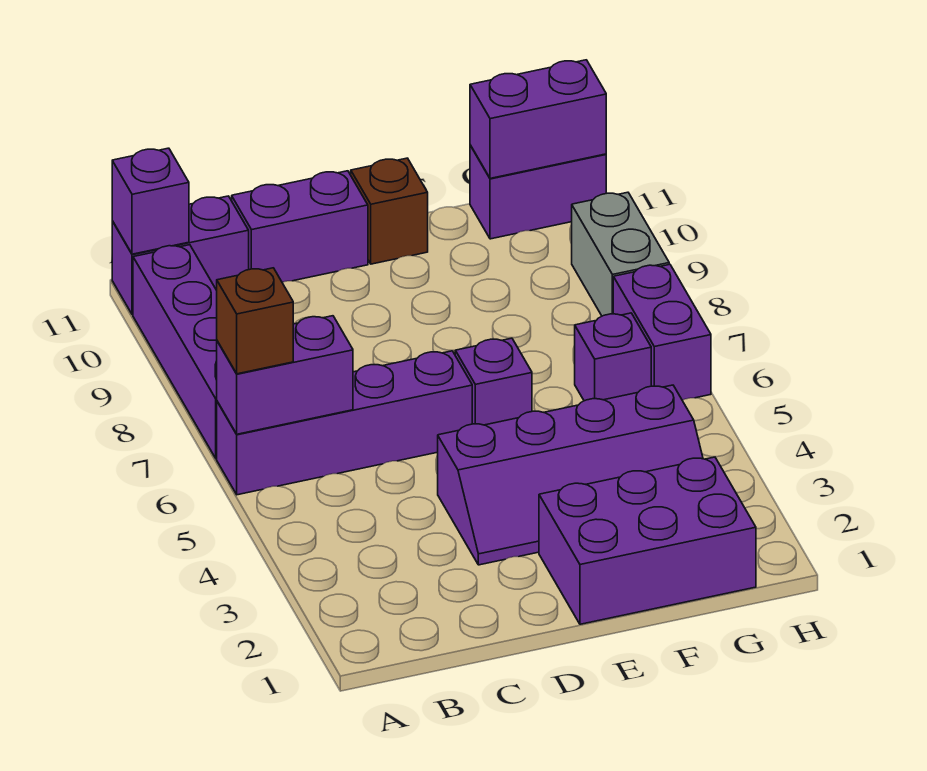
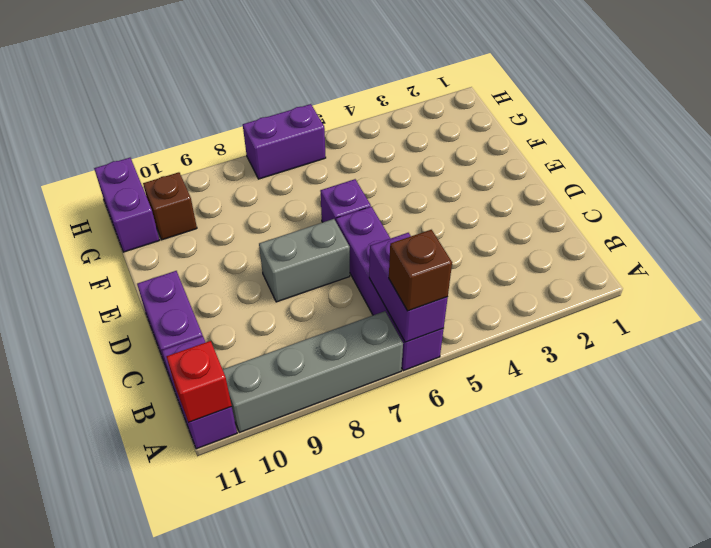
purple brick A7:A10 level 1 -> grey brick A7:A10 level 1
purple brick A11 level 2 -> red brick A11 level 2
purple slope D3:G4 level 1 top 4 -> none
purple brick E1:G2 level 1 -> none
brown brick E11 level 1 -> brown brick G10 level 1
purple brick G6 level 1 -> none
purple brick G11:H11 level 2 -> none
grey brick H8:H9 level 1 -> grey brick D7:D8 level 1

